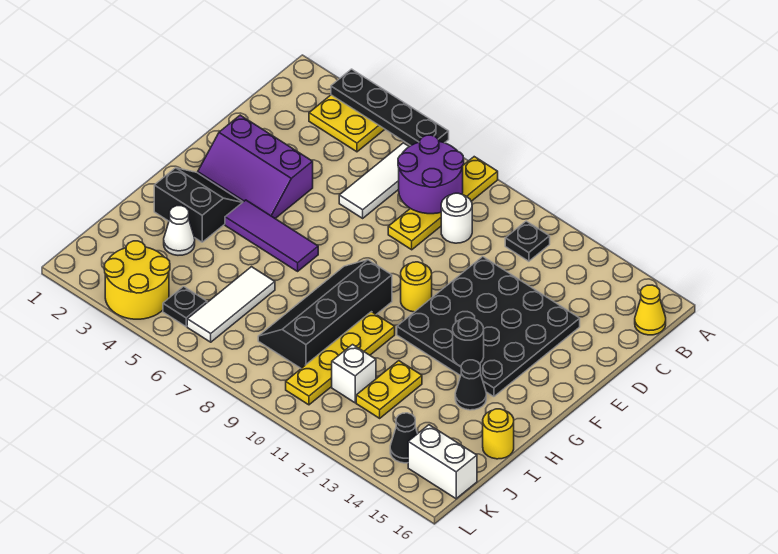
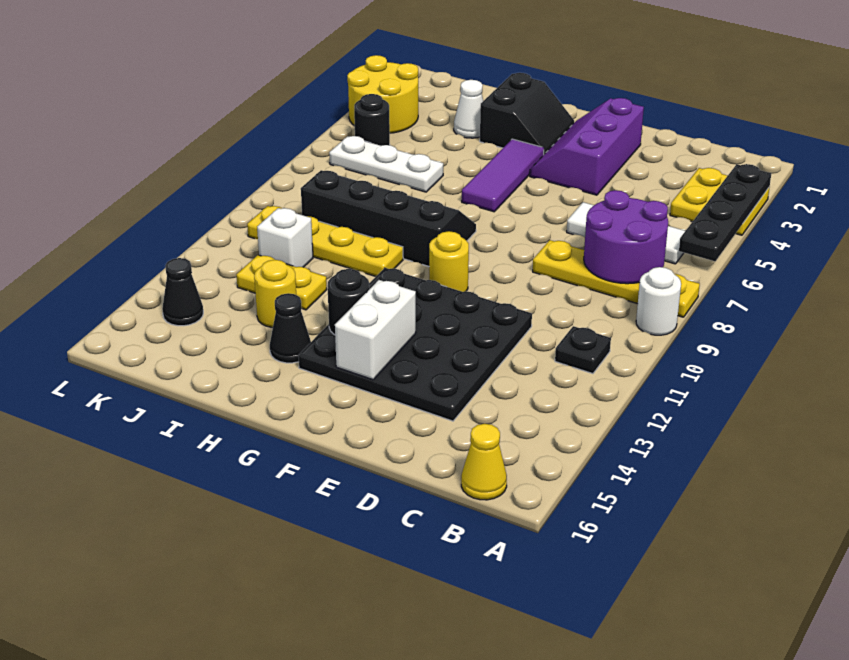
white round brick C9 level 1 -> white round brick A9 level 1
white tile I6:K6 level 1 -> white plate I6:K6 level 1
yellow round brick I16 level 1 -> yellow round brick I13 level 1
black plate K5 level 1 -> black round brick K5 level 1
white brick K15:K16 level 1 -> white brick F13:F14 level 2

